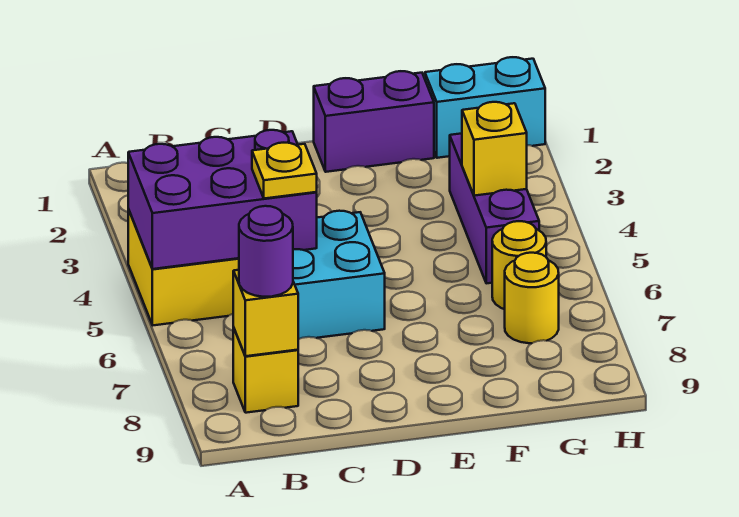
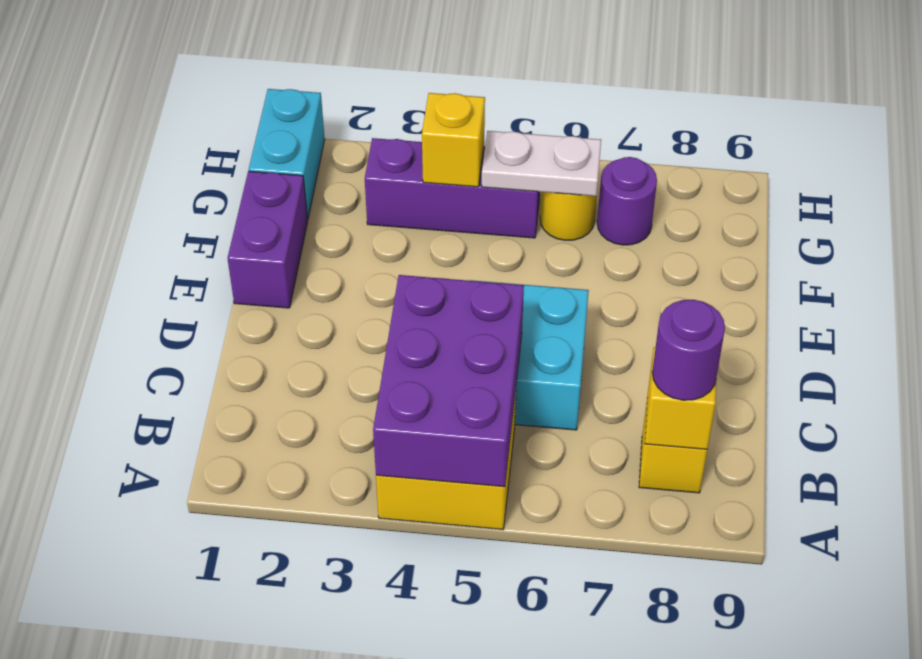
yellow plate C5 level 3 -> none
none -> white plate G5:G6 level 2
yellow round brick G7 level 1 -> purple round brick G7 level 1

